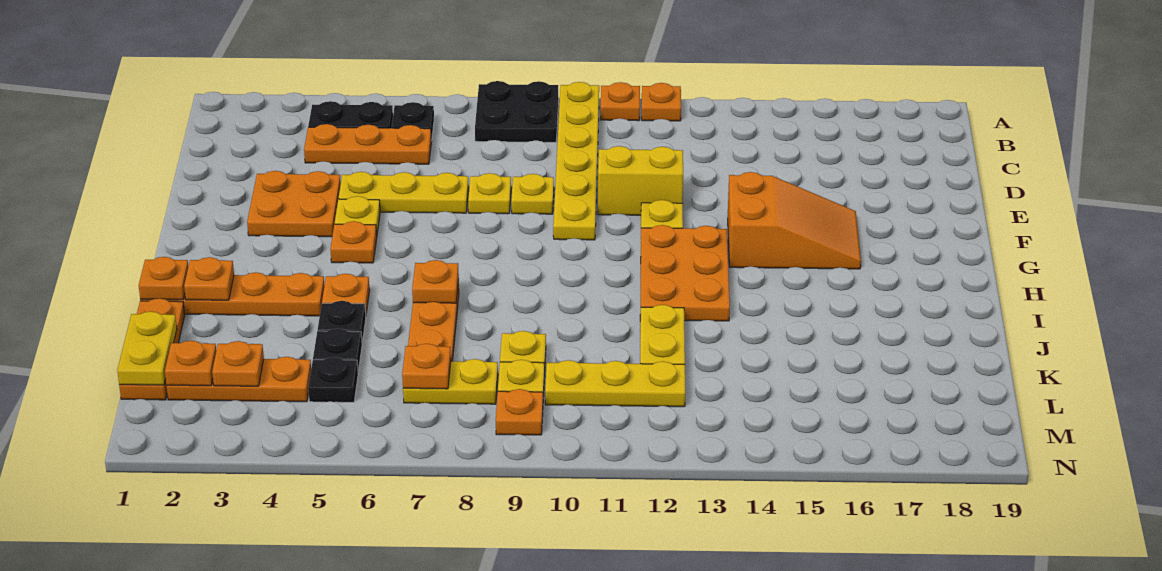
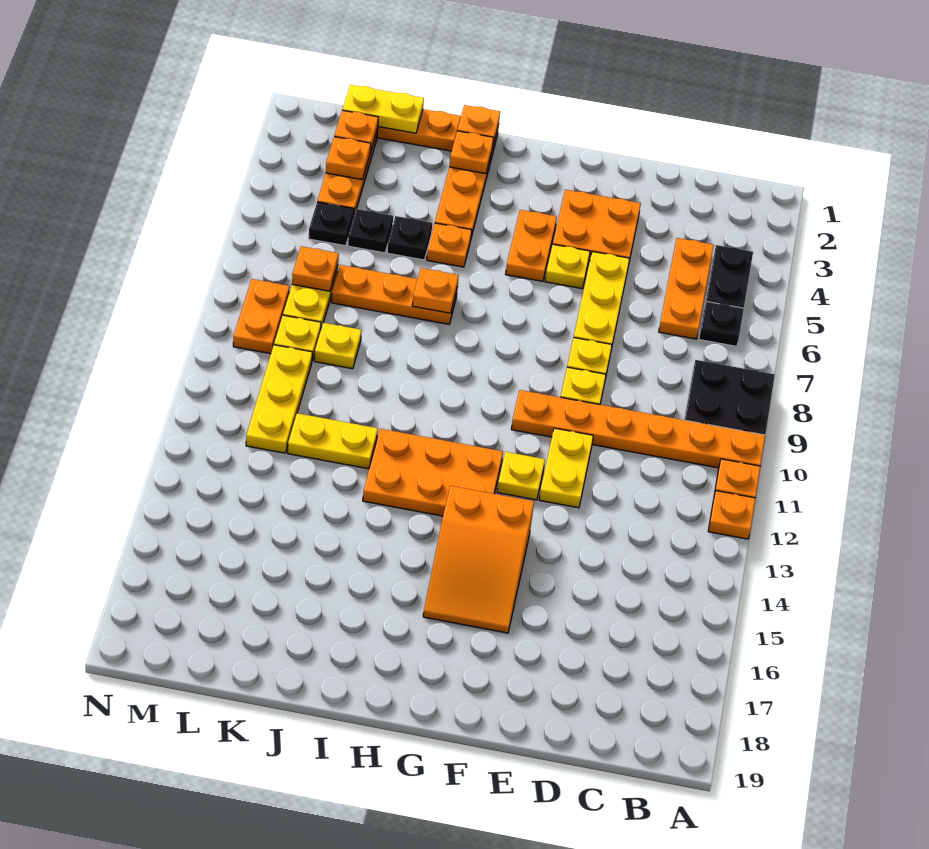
yellow plate A10:F10 level 1 -> orange plate A10:F10 level 1
yellow brick E11:E12 level 1 -> yellow plate E11:E12 level 1
orange plate G5 level 1 -> orange plate G4:G5 level 1
orange plate M9 level 1 -> orange plate M8:M9 level 1

